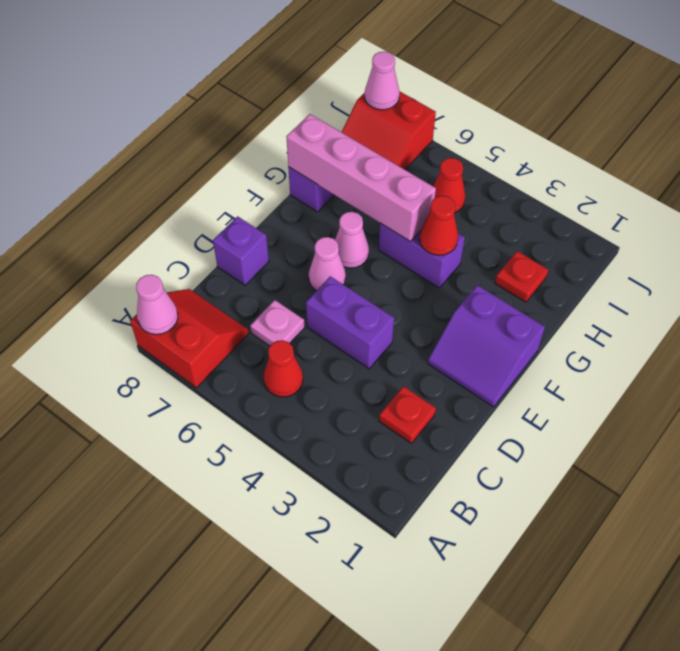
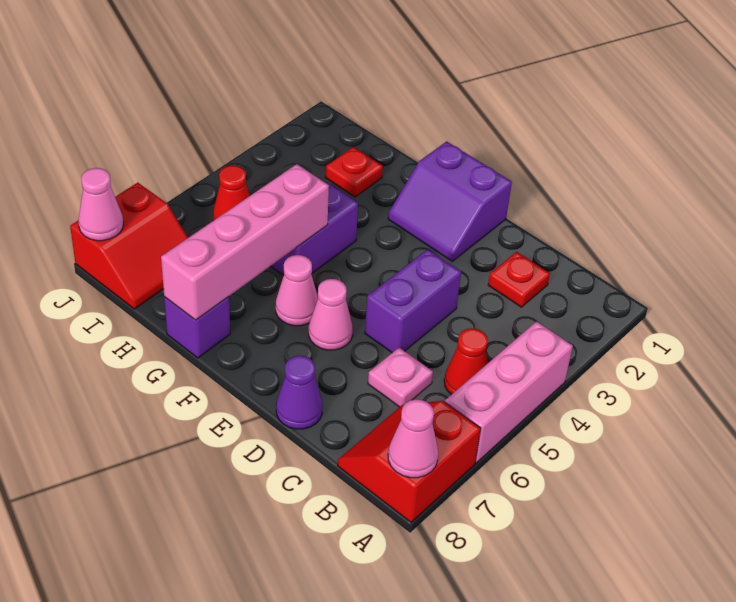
none -> pink brick A4:A6 level 1
purple brick D8 level 1 -> purple cone D8 level 1
purple slope E1:F2 level 1 top F -> purple slope E1:F2 level 1 top 1
red cone G4 level 2 -> none

